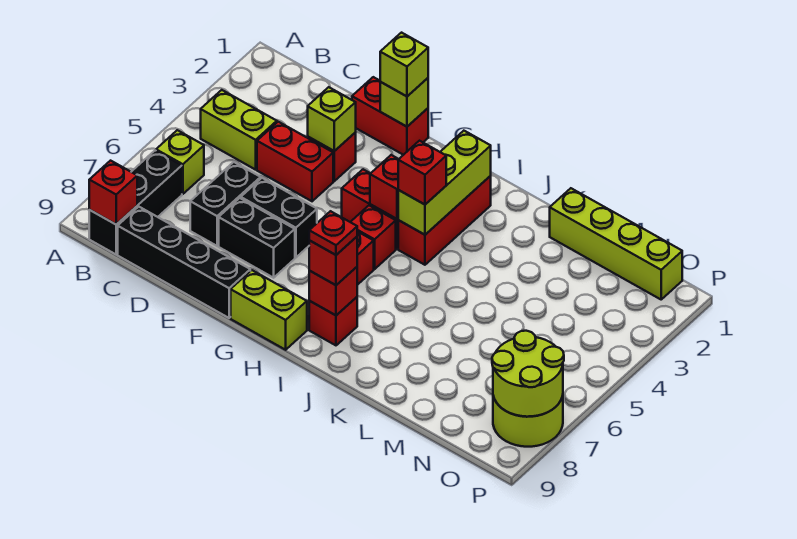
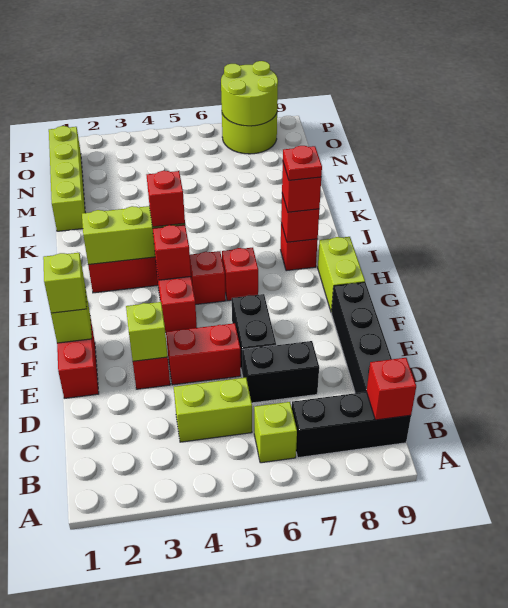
lime brick B4:C4 level 1 -> lime brick C4:C5 level 1
red brick D4:E4 level 1 -> red brick E4:E5 level 1
black brick E7:F7 level 1 -> none

